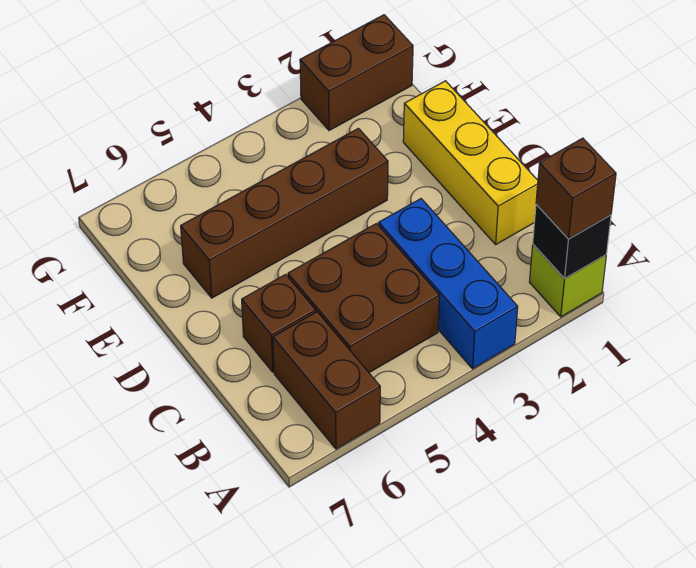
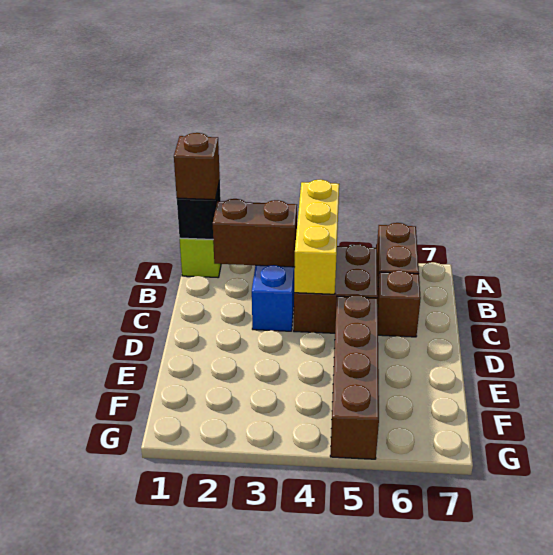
yellow brick C1:E1 level 1 -> yellow brick A4:C4 level 2
brown brick E3:E6 level 1 -> brown brick D5:G5 level 1
brown brick G1:G2 level 1 -> brown brick B2:B3 level 2

